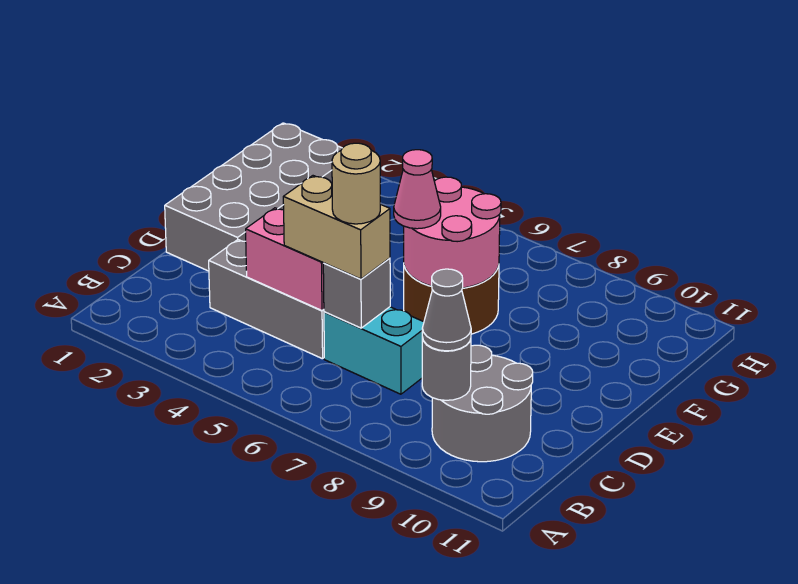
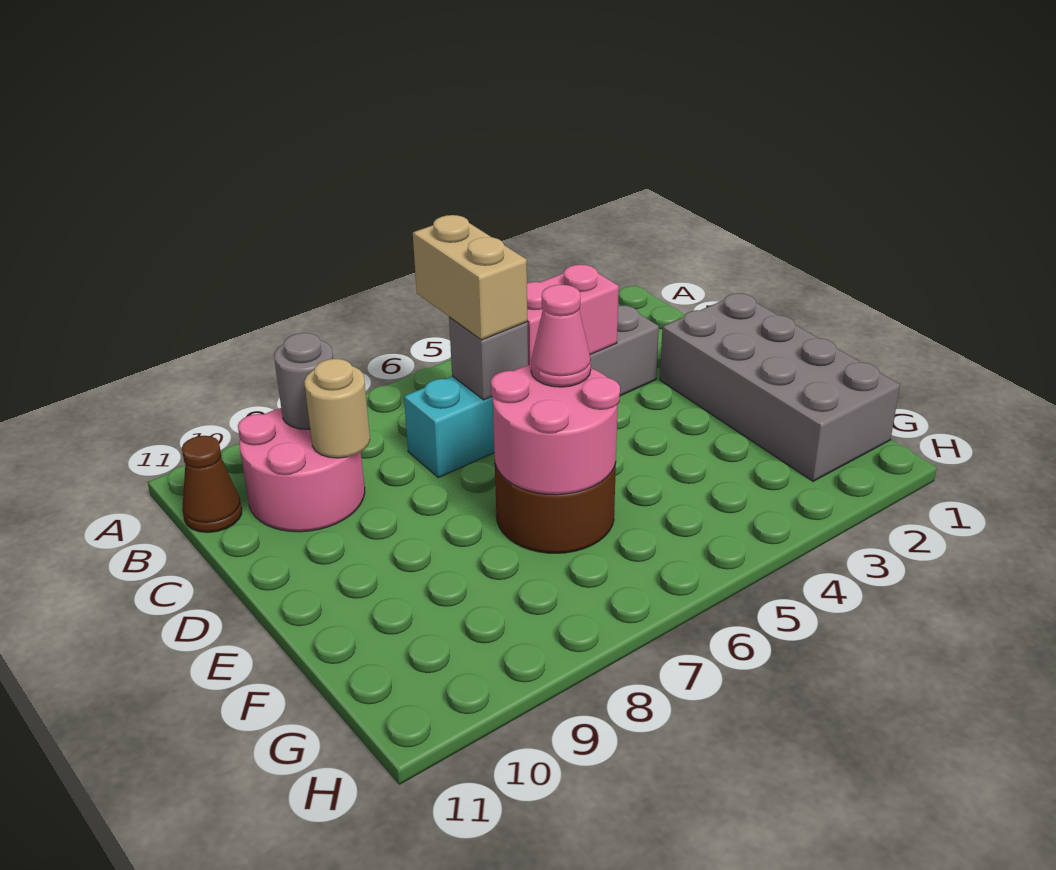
grey round brick B9:C10 level 1 -> pink round brick B9:C10 level 1
grey cone B9 level 3 -> none
none -> brown cone B11 level 1
tan brick C5:C6 level 3 -> tan brick B6:C6 level 3
tan round brick C6 level 4 -> tan round brick C9 level 2

